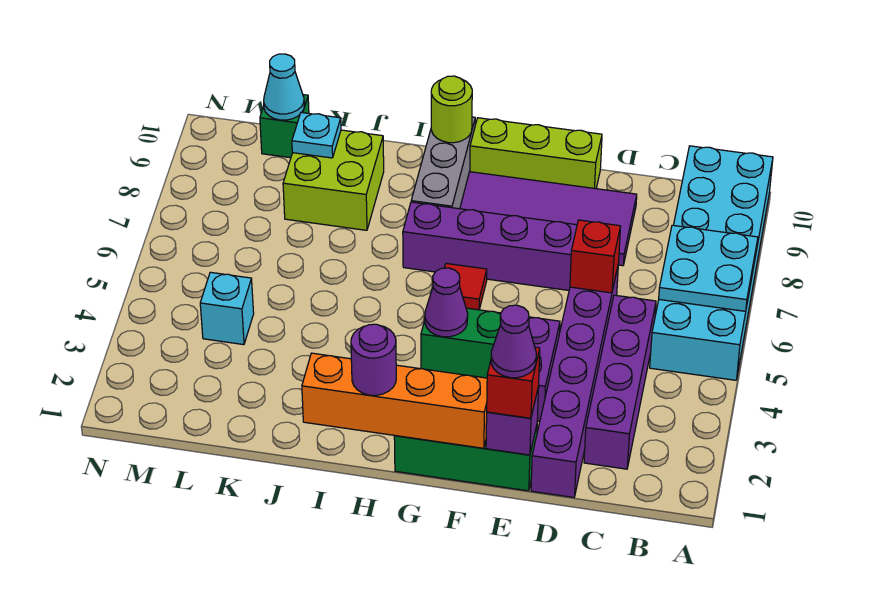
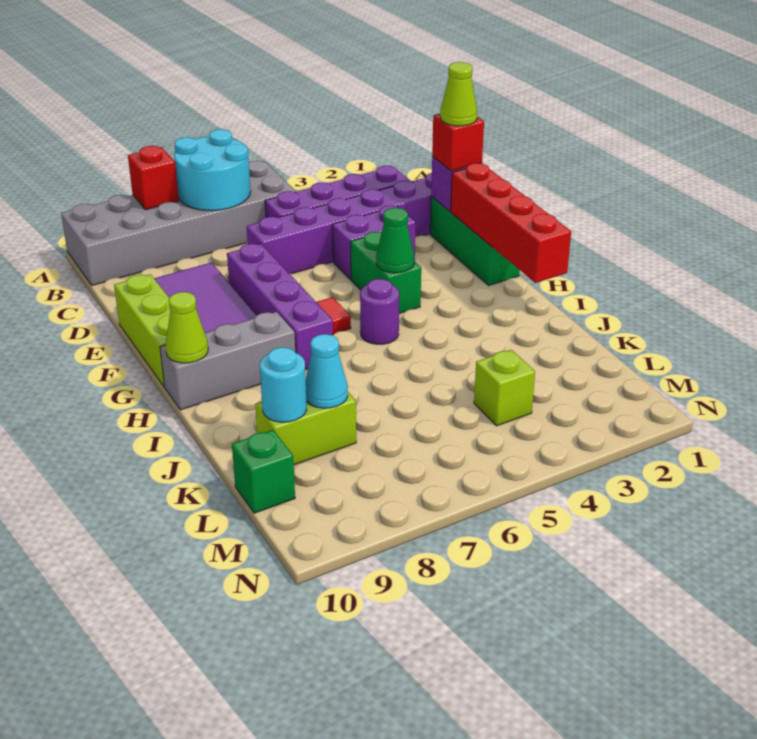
cyan brick A5:B10 level 1 -> grey brick A5:B10 level 1
cyan plate A6:B7 level 2 -> cyan round brick A6:B7 level 2
red brick D6 level 2 -> red brick A8 level 2
purple cone E1 level 4 -> lime cone E1 level 4
orange brick F1:I1 level 2 -> red brick F1:I1 level 2
purple cone G4 level 2 -> green cone G4 level 2
purple round brick H1 level 3 -> purple round brick H5 level 1
lime round brick H10 level 2 -> lime cone H10 level 2
lime brick J8:K9 level 1 -> lime brick K8:K9 level 1
cyan plate K9 level 2 -> cyan round brick K9 level 2
cyan brick L4 level 1 -> lime brick L4 level 1
cyan cone L10 level 2 -> cyan cone K8 level 2

